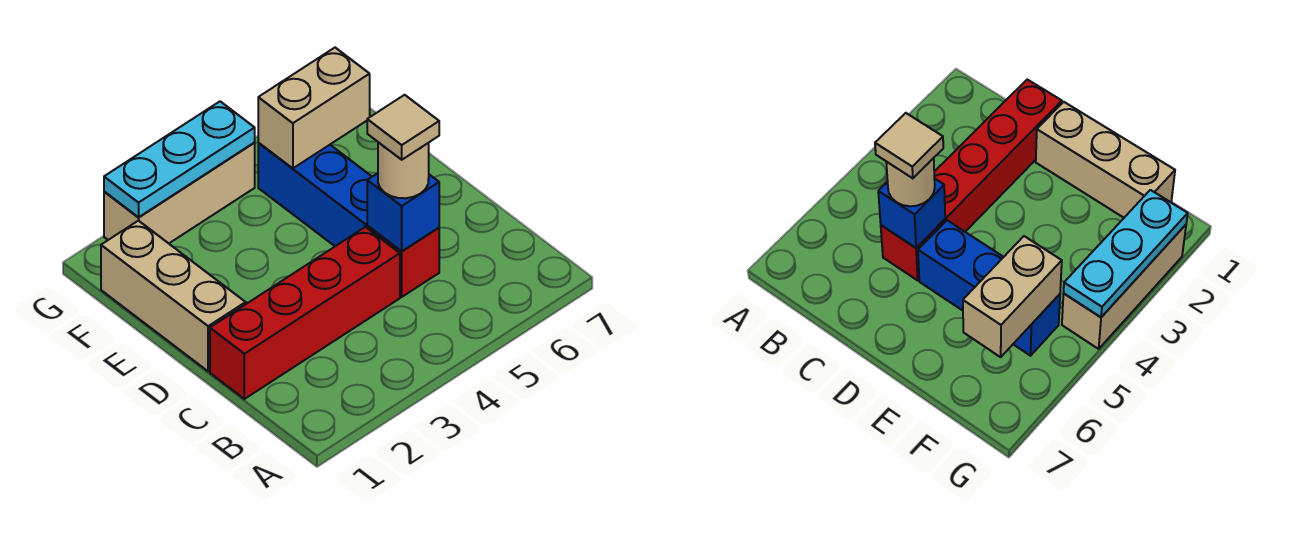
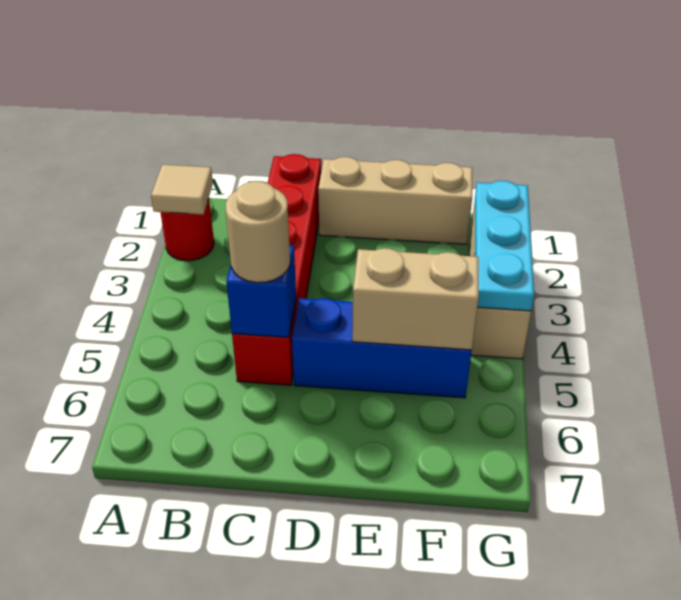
none -> red round brick A2 level 1
tan tile C5 level 4 -> tan tile A2 level 2
tan brick F5:F6 level 2 -> tan brick E5:F5 level 2

